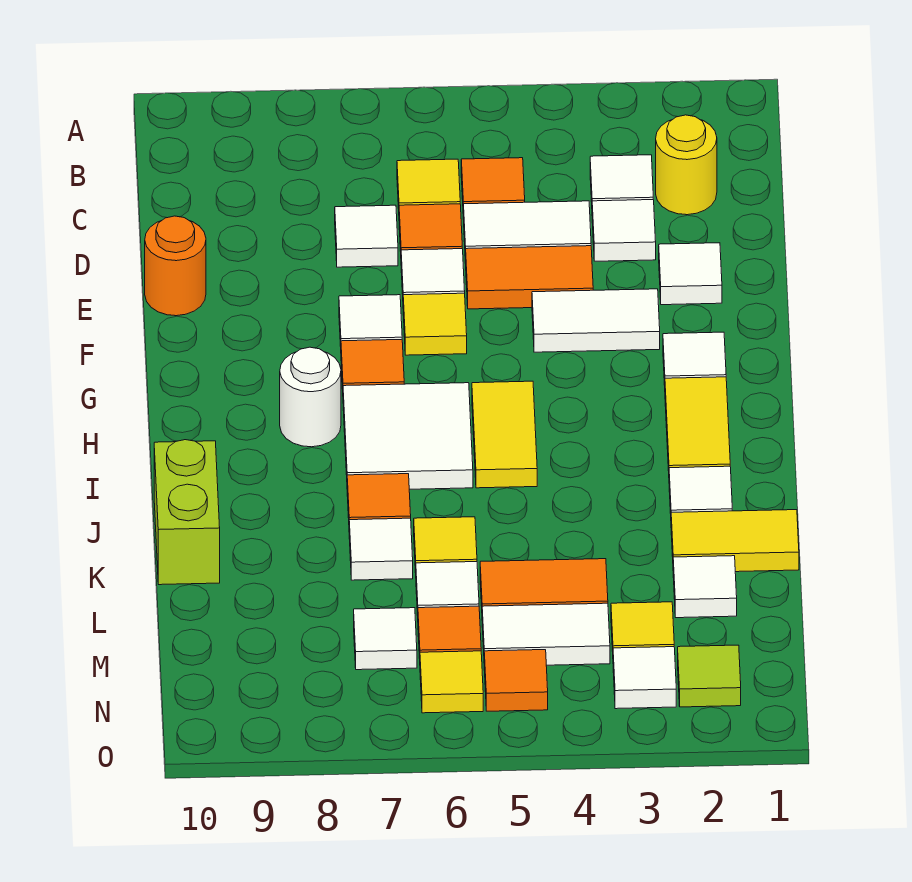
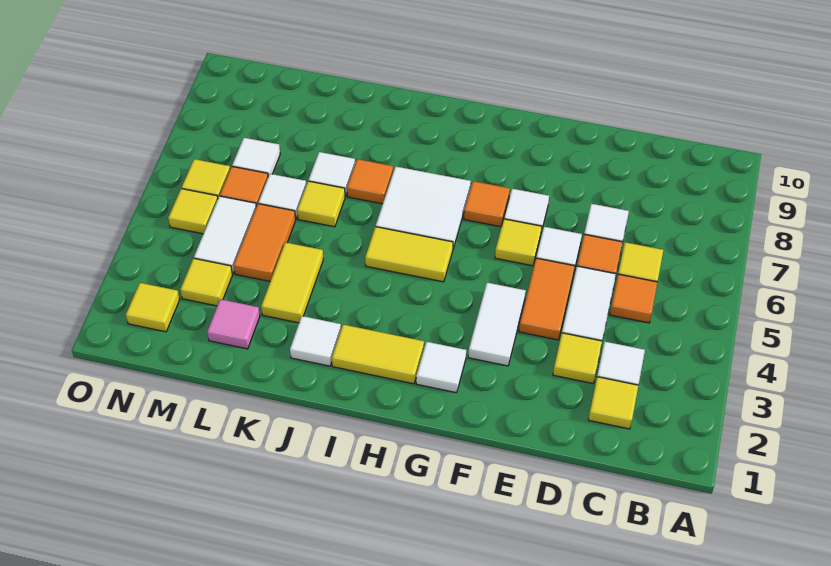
yellow round brick C2 level 1 -> yellow tile C2 level 1
white tile D3 level 1 -> yellow tile D3 level 1
white tile E2 level 1 -> none
orange round brick E10 level 1 -> none
white round brick H8 level 1 -> none
lime brick J10:K10 level 1 -> none
yellow tile K1:K2 level 1 -> yellow tile K3:K4 level 1
white tile L2 level 1 -> pink tile L2 level 1
lime tile N2 level 1 -> yellow tile N2 level 1
white tile N3 level 1 -> none
orange tile N5 level 1 -> yellow tile N5 level 1

